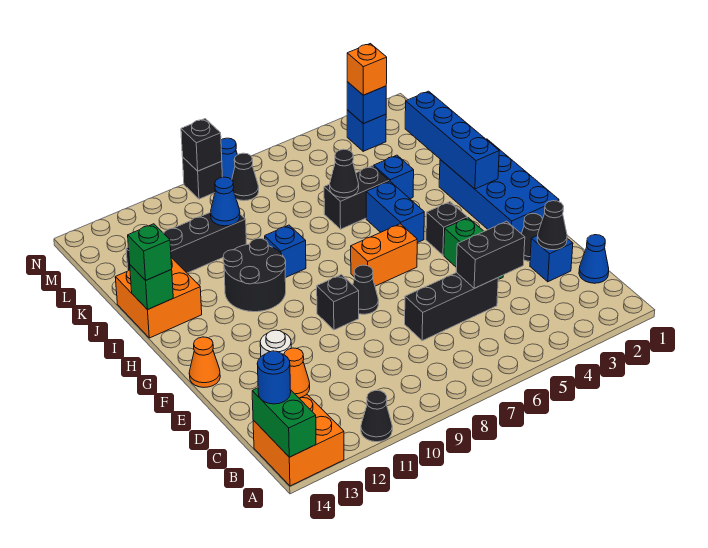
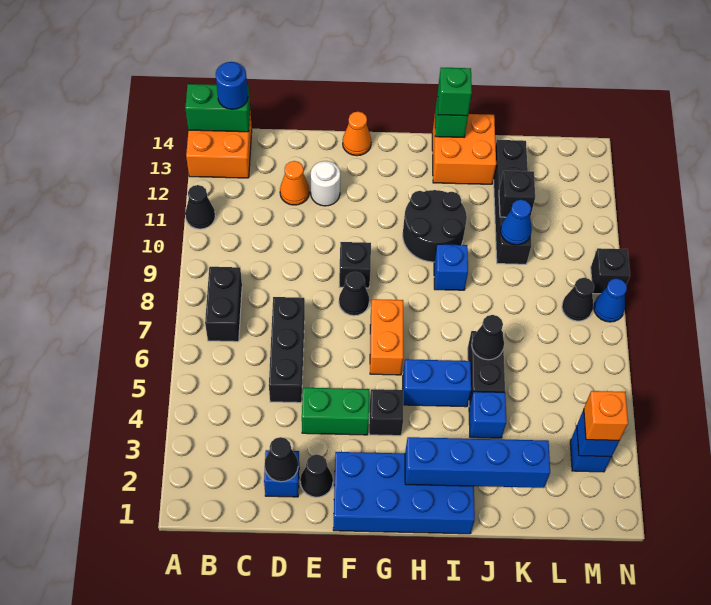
blue cone C1 level 1 -> none
black brick D4:D5 level 2 -> black brick B7:B8 level 1
black brick N9 level 2 -> black brick K11 level 2

